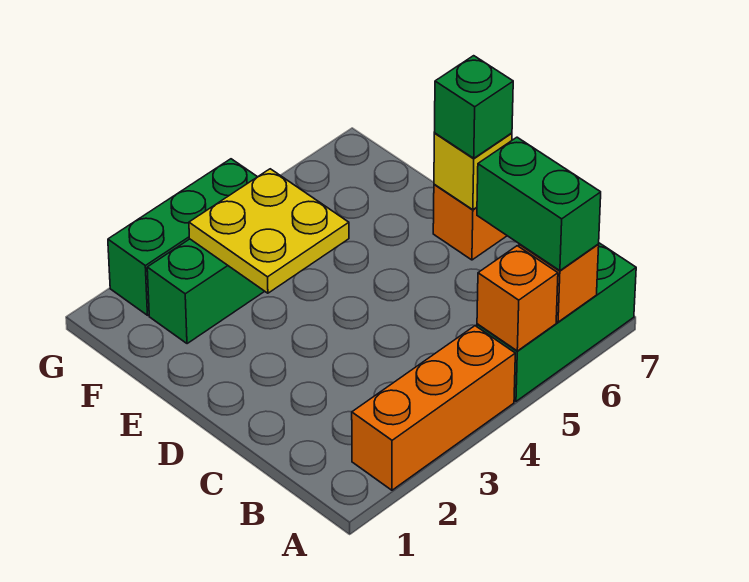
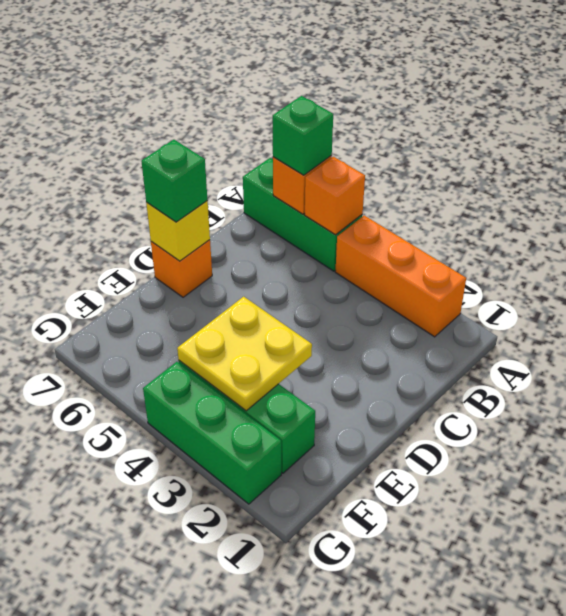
green brick A6:B6 level 3 -> green brick A6 level 3

